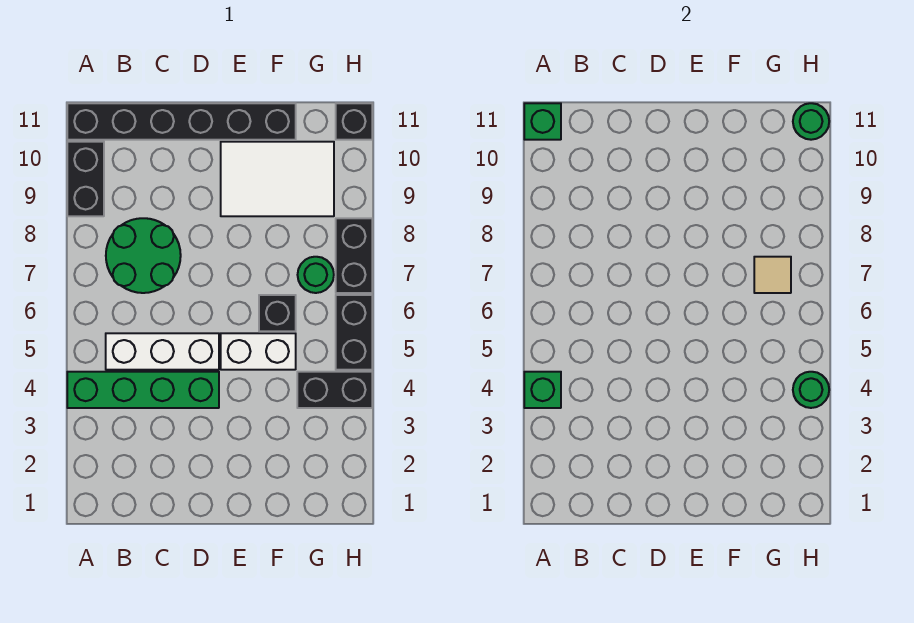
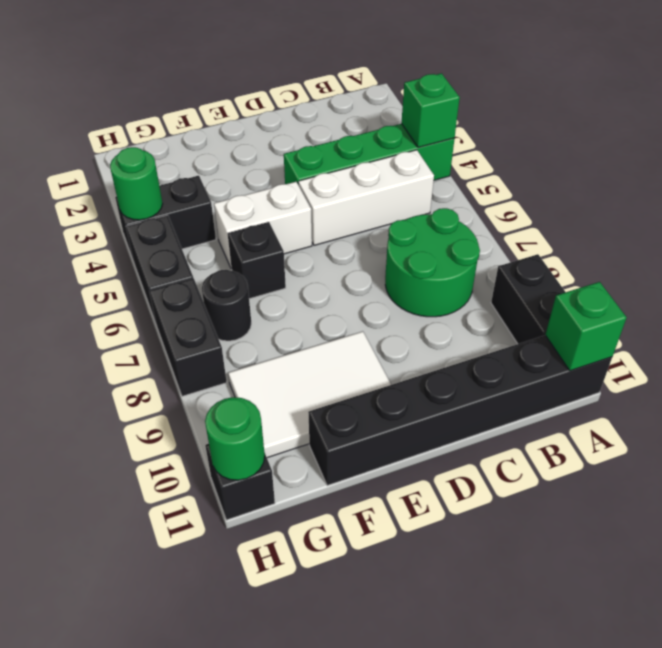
green round brick G7 level 1 -> black round brick G7 level 1
tan tile G7 level 2 -> none

